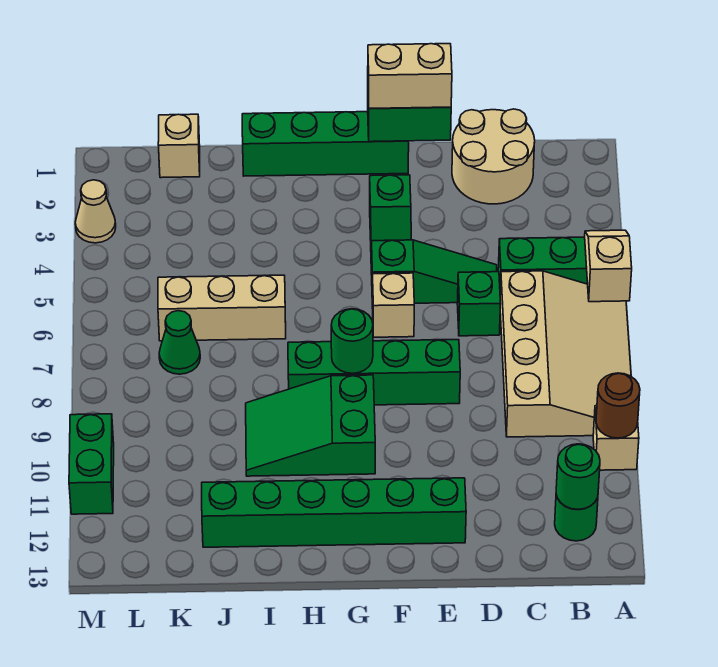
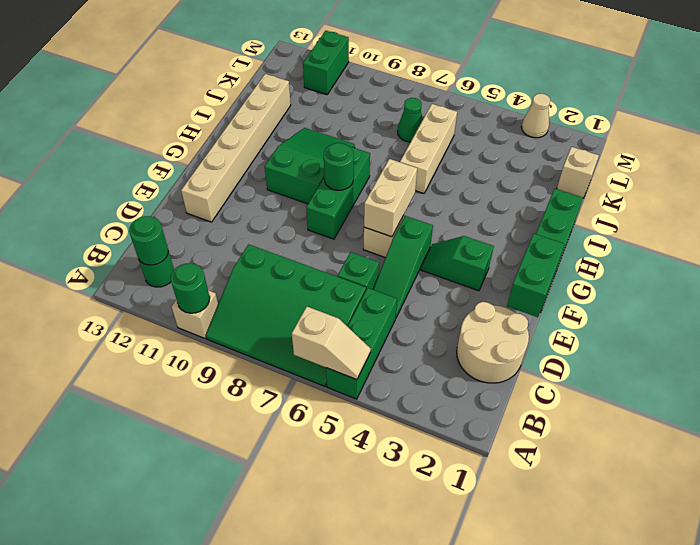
tan slope A6:C9 level 1 top C -> green slope A6:C9 level 1 top C
brown round brick A10 level 2 -> green round brick A10 level 2
tan brick E1:F1 level 3 -> tan brick F6:G6 level 2
green brick E8:H8 level 1 -> green brick F8:H8 level 1
green brick E12:J12 level 1 -> tan brick E12:J12 level 1
green brick M10:M11 level 1 -> green brick L11:M11 level 1

